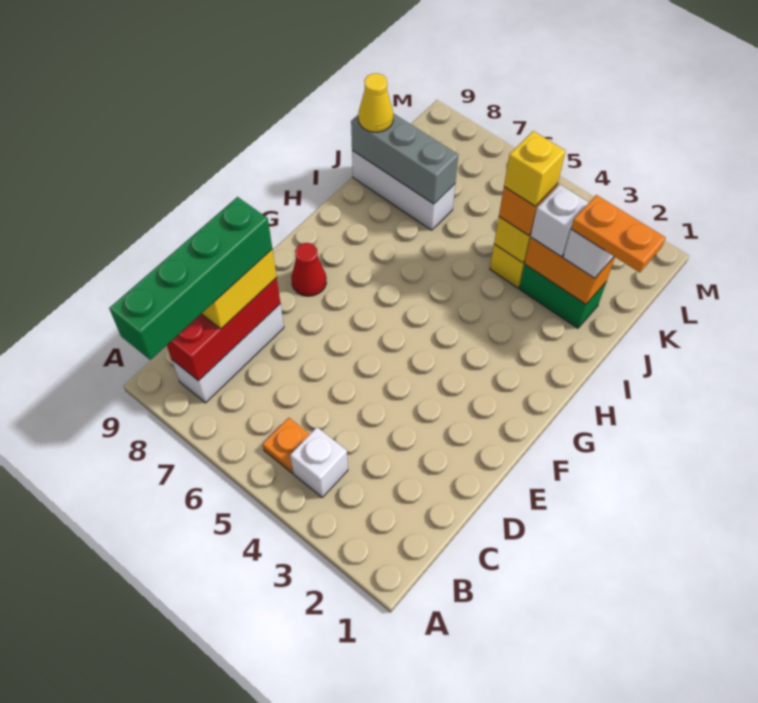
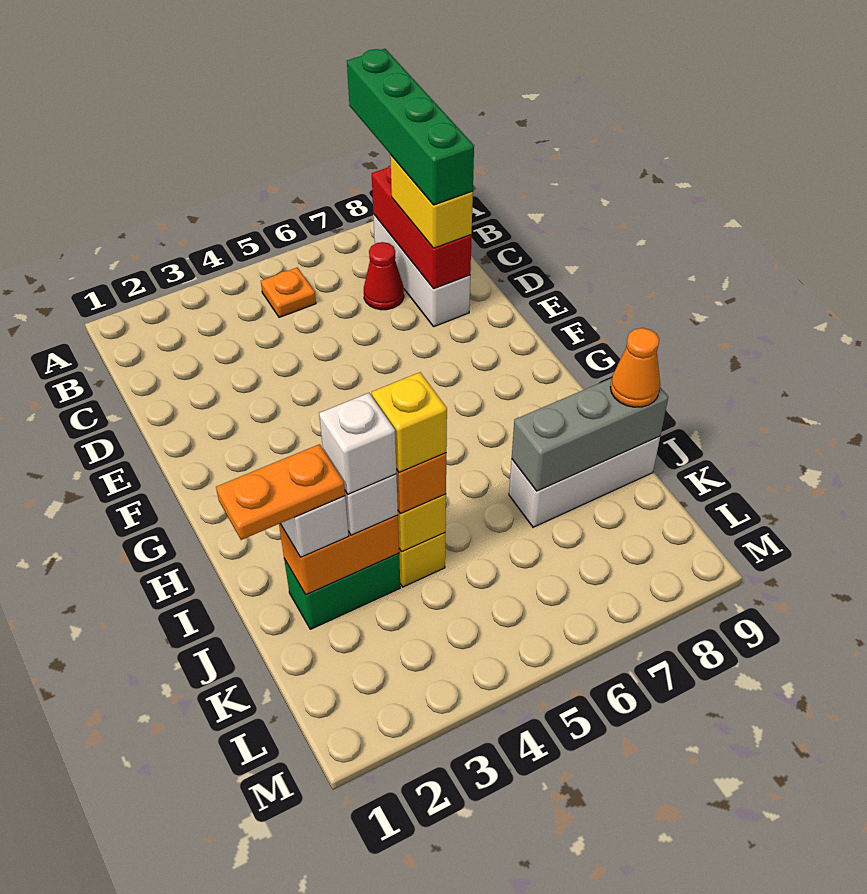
white brick B4 level 1 -> white brick J3 level 4
red cone F8 level 1 -> red cone C7 level 1
yellow cone J9 level 3 -> orange cone J9 level 3

